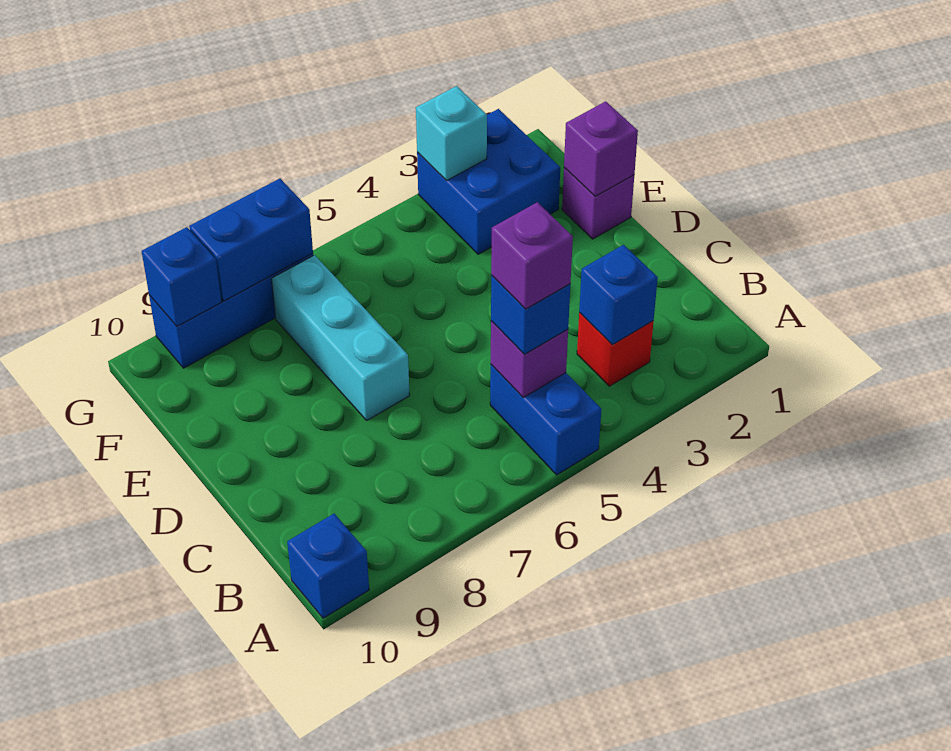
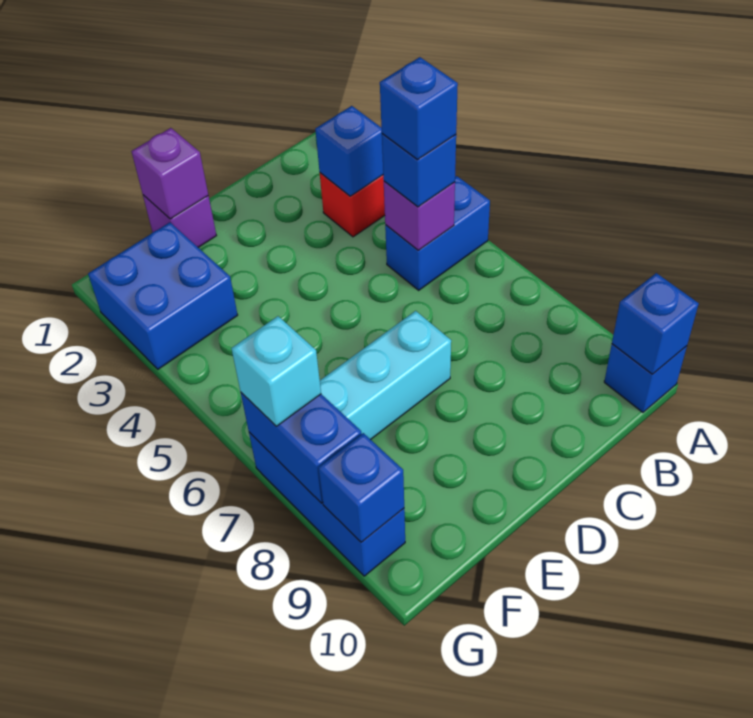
none -> blue brick A10 level 2
purple brick B5 level 4 -> blue brick B5 level 4
cyan brick G3 level 2 -> cyan brick G7 level 3

